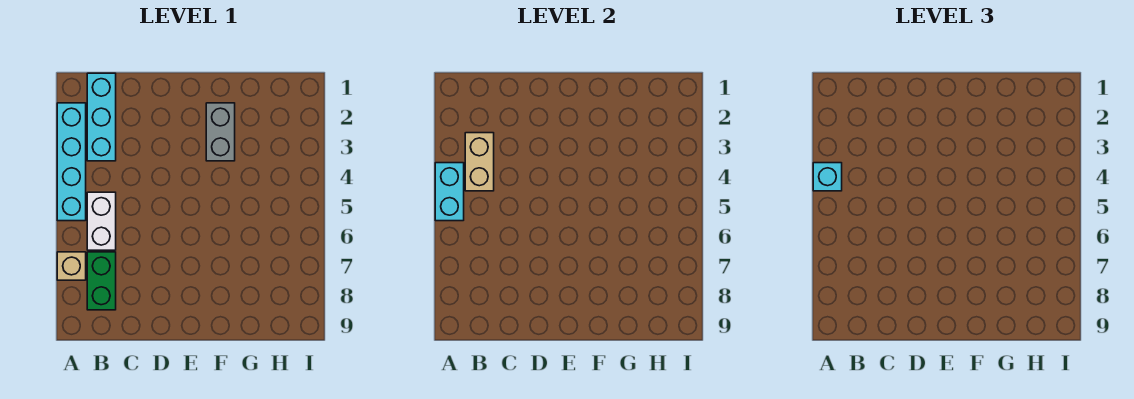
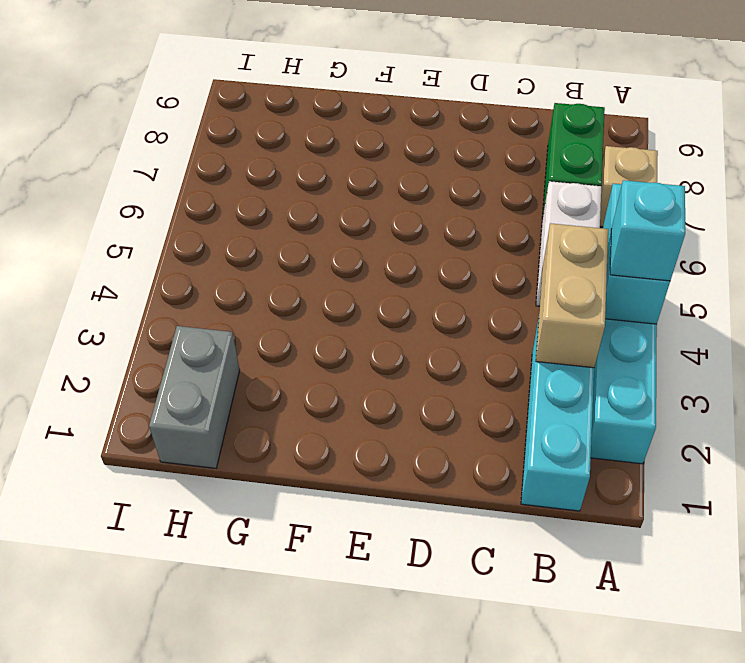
grey brick F2:F3 level 1 -> grey brick H1:H2 level 1

